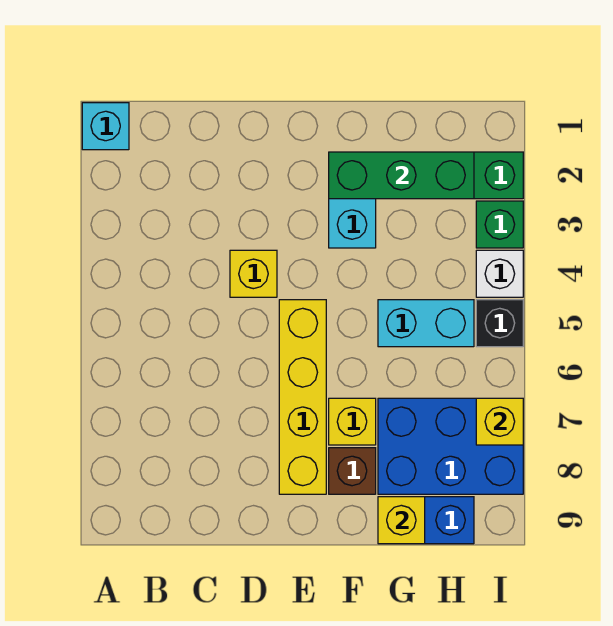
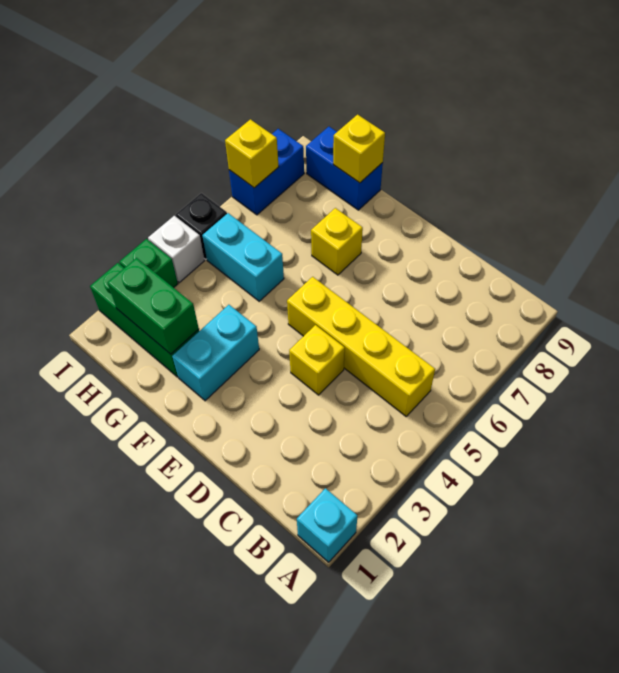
yellow brick E5:E8 level 1 -> yellow brick B5:E5 level 1
green brick F2:H2 level 2 -> green brick G2:H2 level 2
brown brick F8 level 1 -> none
blue brick G7:I8 level 1 -> blue brick I7:I8 level 1

